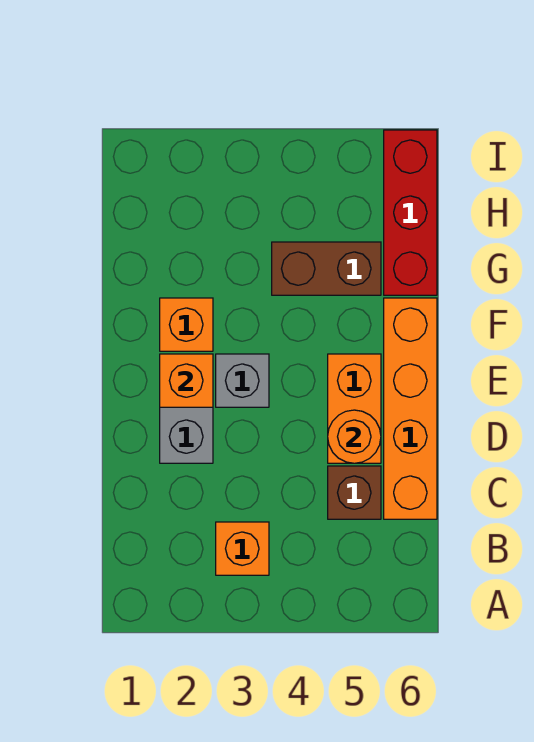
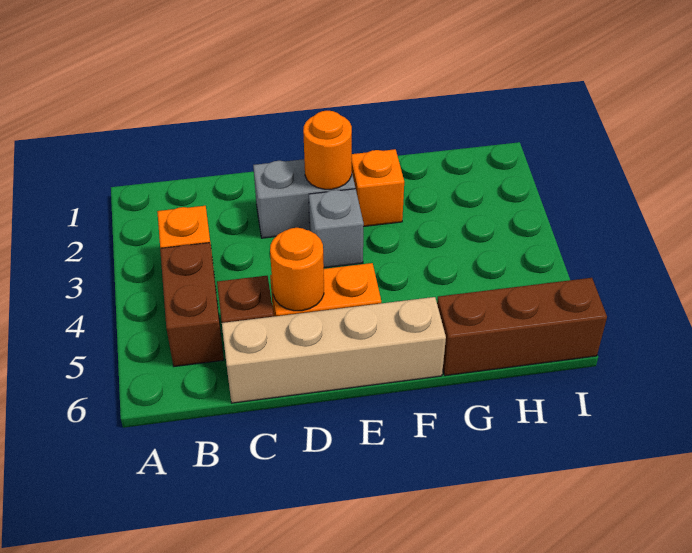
orange brick C6:F6 level 1 -> tan brick C6:F6 level 1
orange brick E2 level 2 -> orange round brick E2 level 2
brown brick G4:G5 level 1 -> brown brick B4:B5 level 1
red brick G6:I6 level 1 -> brown brick G6:I6 level 1

